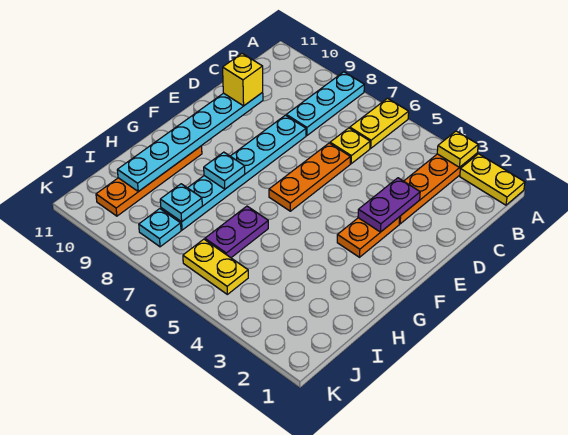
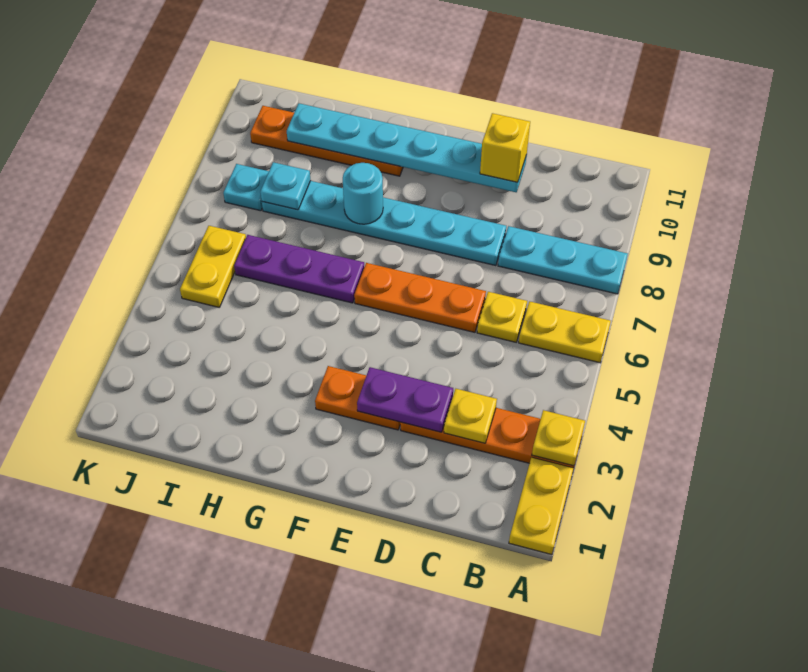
none -> yellow plate C3 level 2
cyan plate G8 level 2 -> cyan round brick G8 level 2
purple plate H6:I6 level 1 -> purple plate G6:I6 level 1

